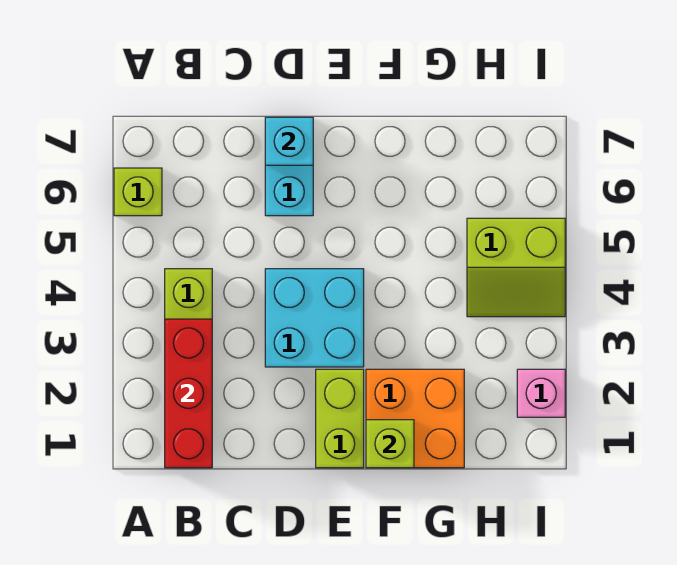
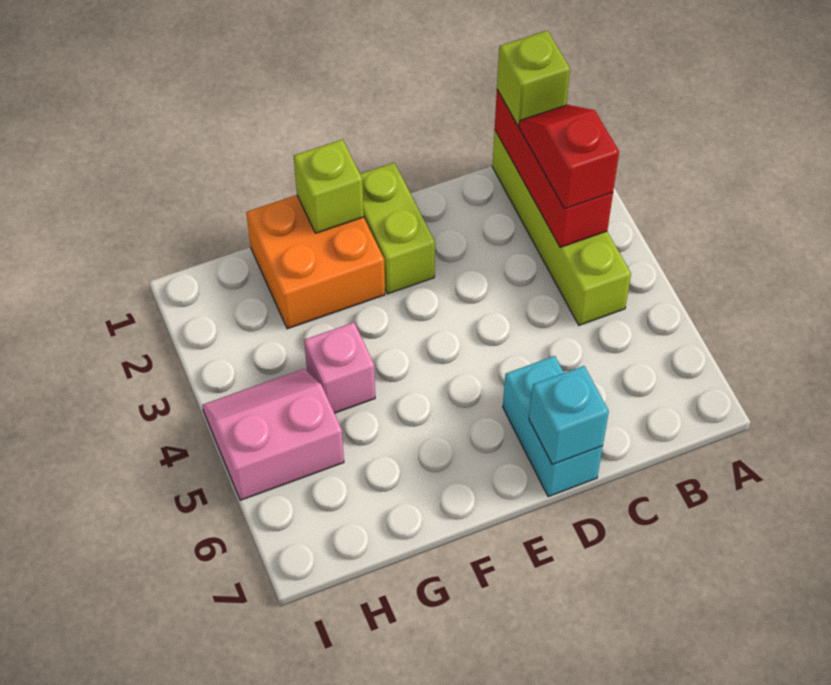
lime brick A6 level 1 -> lime brick B1 level 3
none -> red slope B2:B3 level 3 top 3
cyan brick D3:E4 level 1 -> none
lime slope H4:I5 level 1 top 5 -> pink slope H4:I5 level 1 top 5
pink brick I2 level 1 -> pink brick G4 level 1

